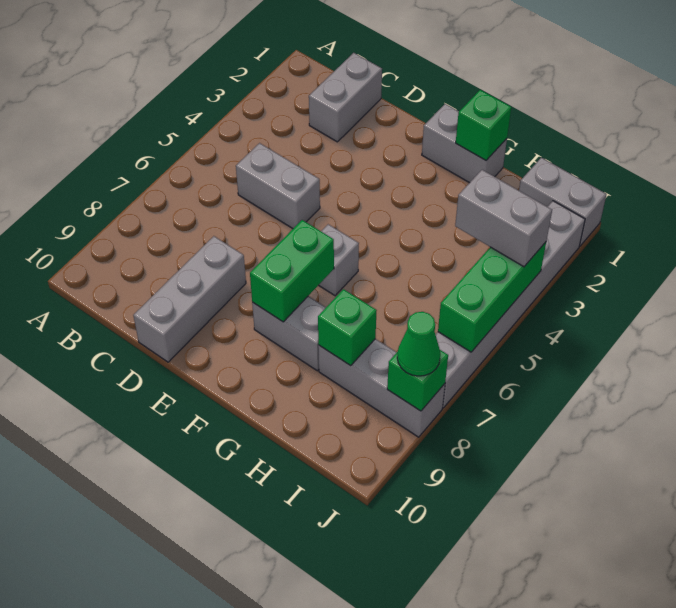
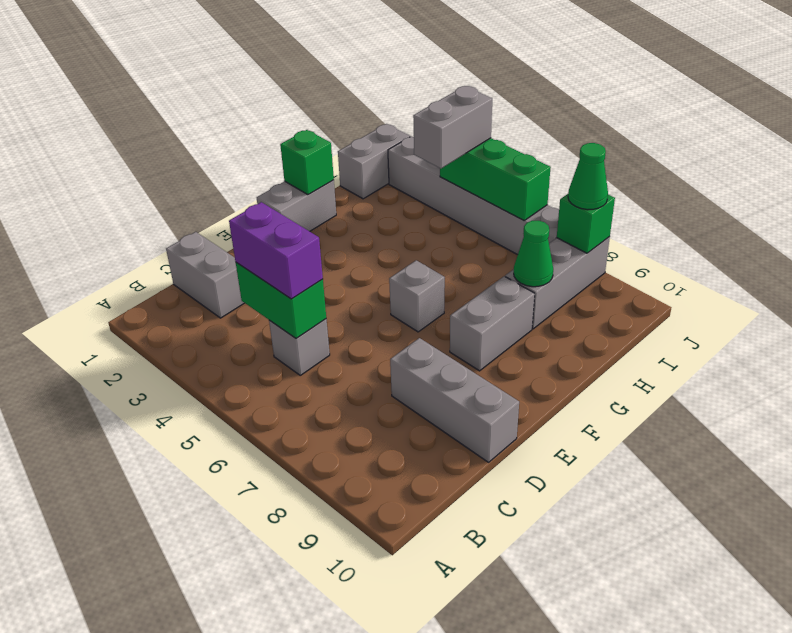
none -> purple brick C4:C5 level 3
grey brick C5:D5 level 1 -> grey brick C5 level 1
green brick F7:F8 level 2 -> green brick C4:C5 level 2
green brick H8 level 2 -> green cone H8 level 2

